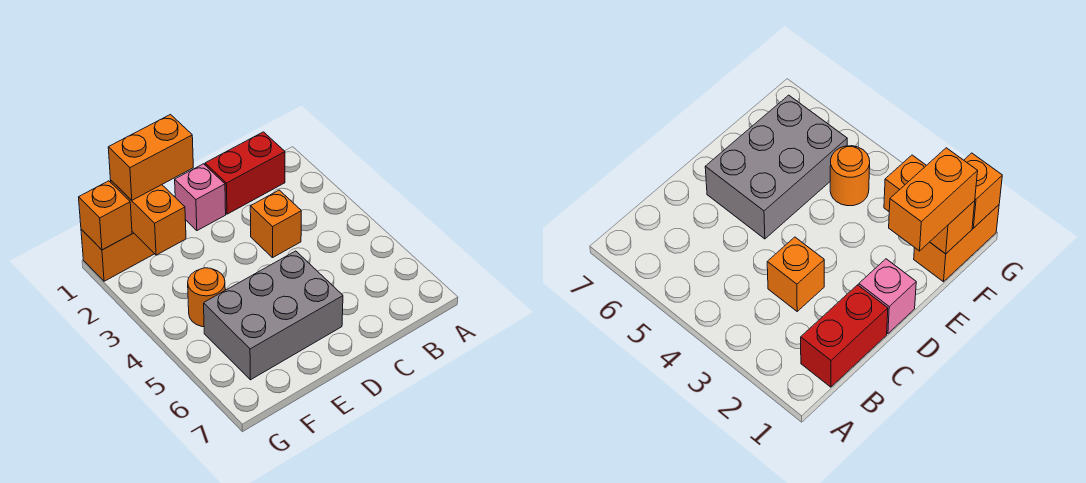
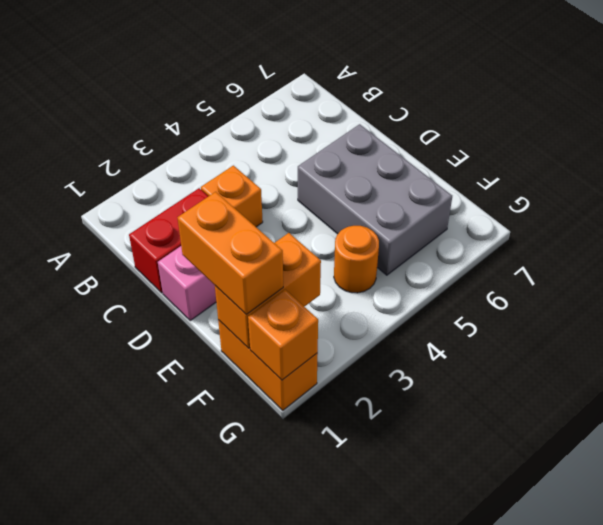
red brick B1:C1 level 1 -> red brick C1:C2 level 1

